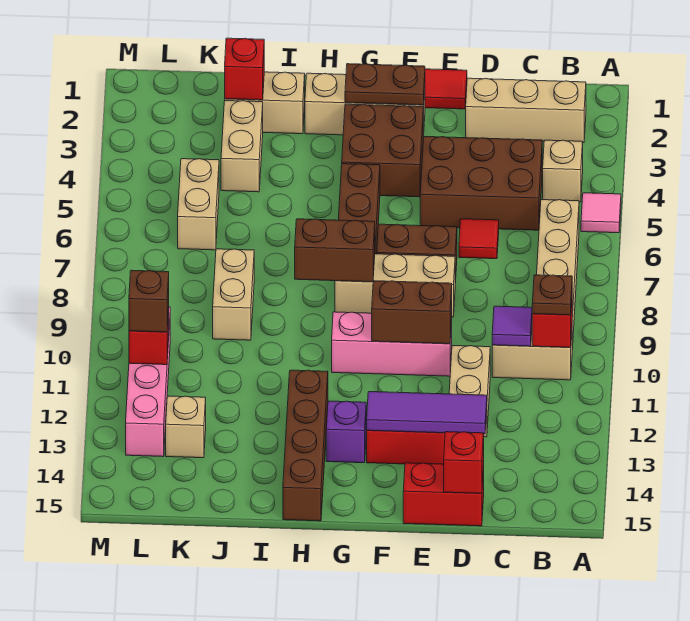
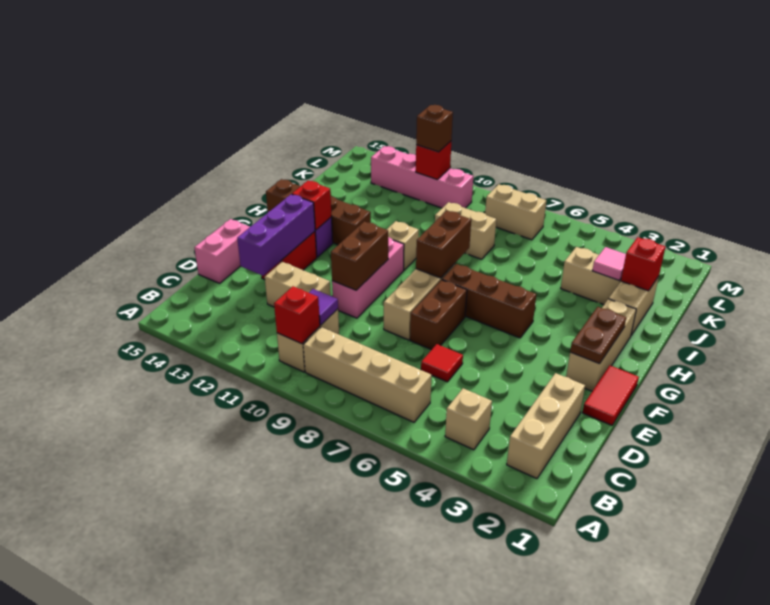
pink tile A5 level 1 -> pink tile J3 level 2
brown plate B10 level 3 -> none
brown brick C4:E5 level 1 -> none
purple tile D13:F13 level 2 -> purple brick D13:F13 level 2
red brick D15:E15 level 1 -> pink brick D15:E15 level 1
red brick D15 level 2 -> red brick G13 level 2
brown brick F3:G4 level 1 -> none
tan brick K5:K6 level 1 -> tan brick L7:L8 level 1
tan brick K13 level 1 -> tan brick H10 level 1

